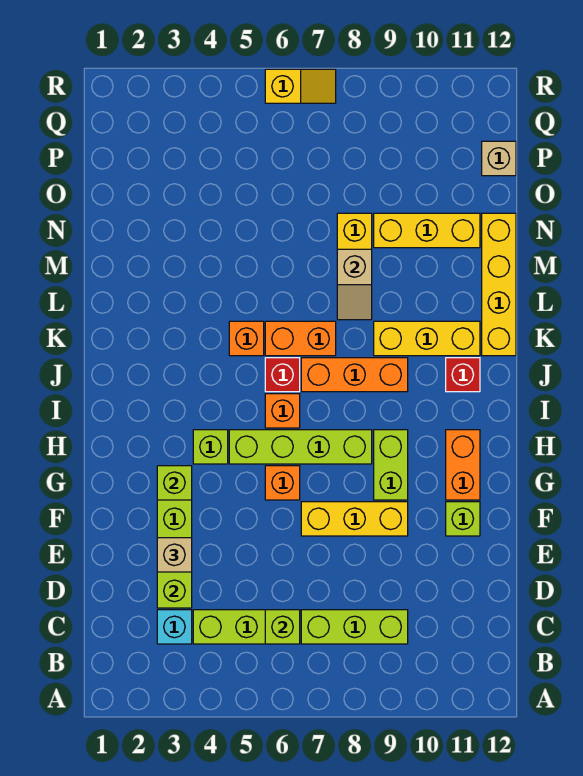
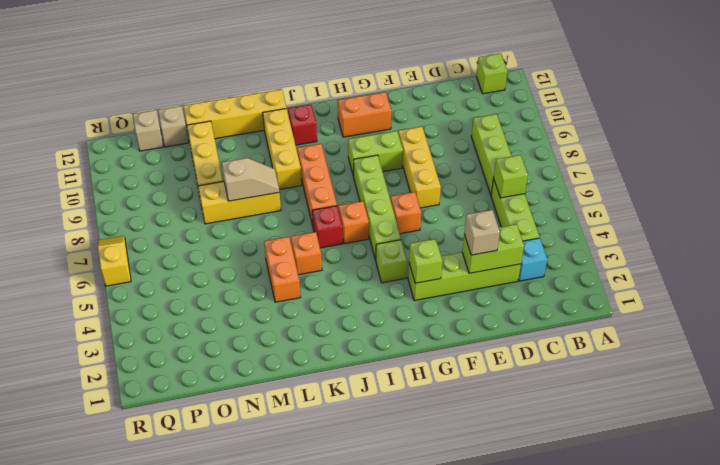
lime brick F11 level 1 -> lime brick B12 level 1
orange brick K6:K7 level 1 -> orange brick L4:L5 level 1
none -> tan brick O12 level 1

